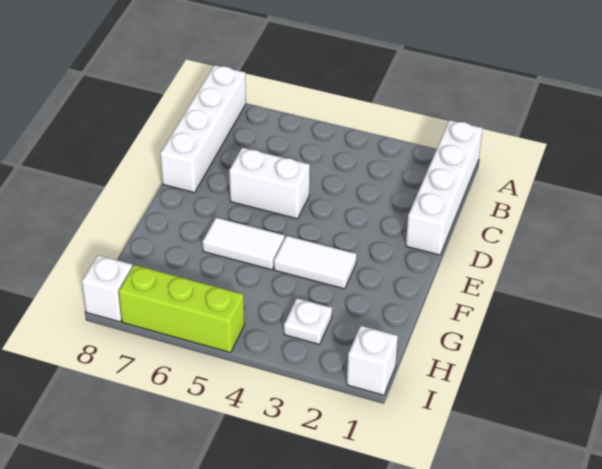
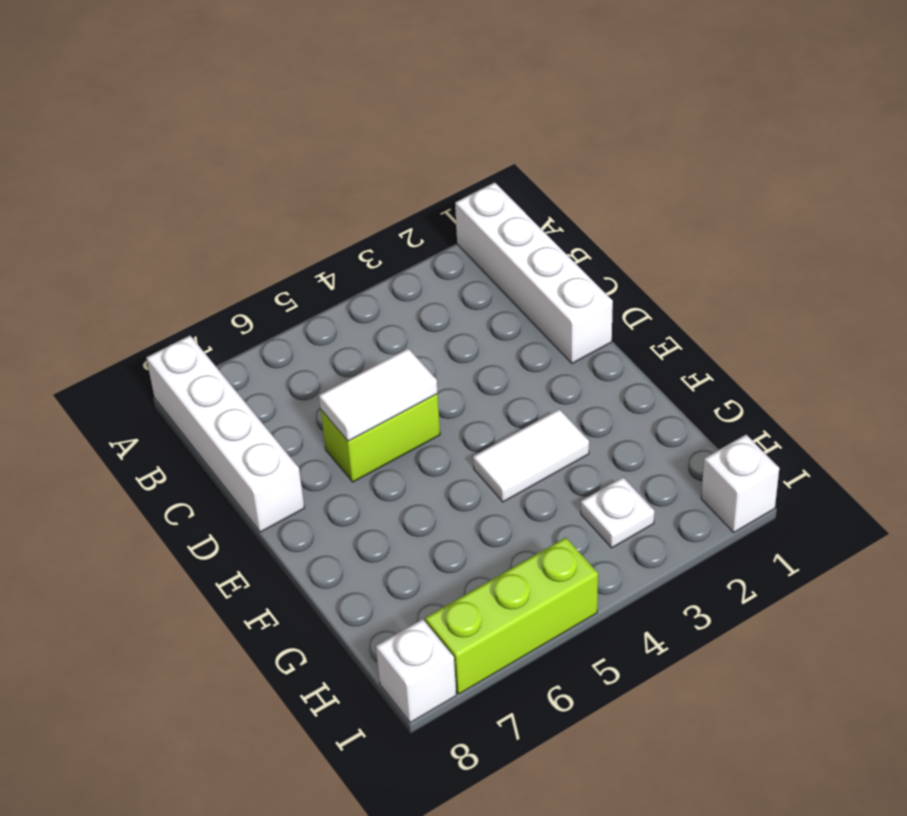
white brick D5:D6 level 1 -> lime brick D5:D6 level 1
white tile F5:F6 level 1 -> white tile D5:D6 level 2

